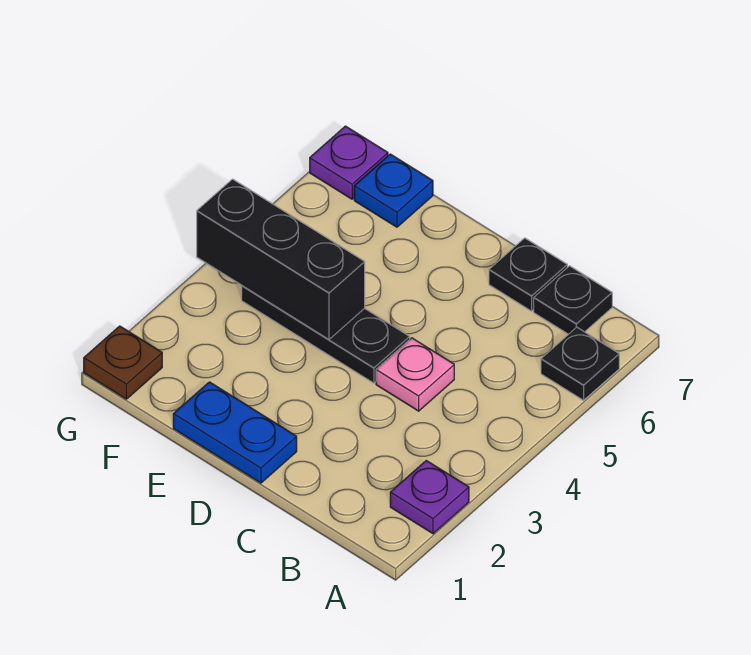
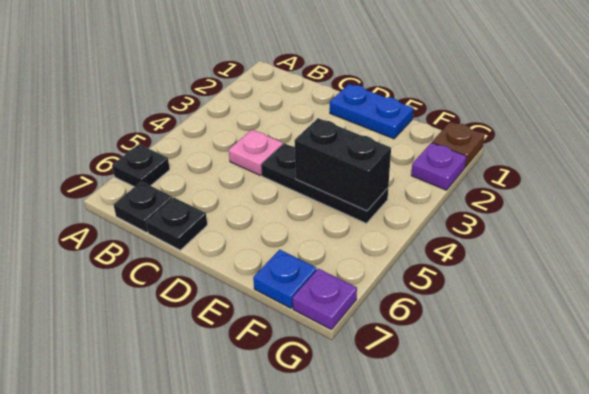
purple plate A2 level 1 -> purple plate G2 level 1
black brick E4:G4 level 2 -> black brick E4:F4 level 2

